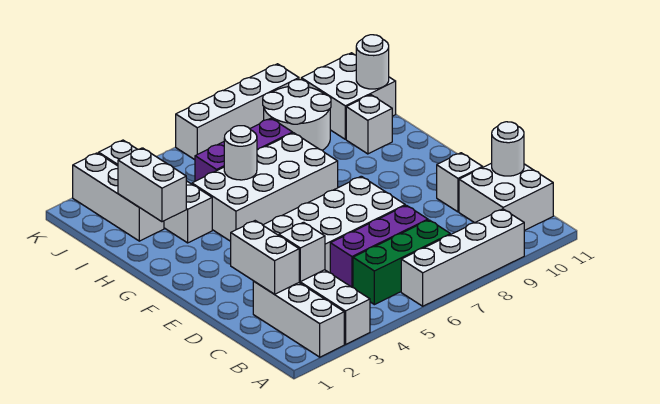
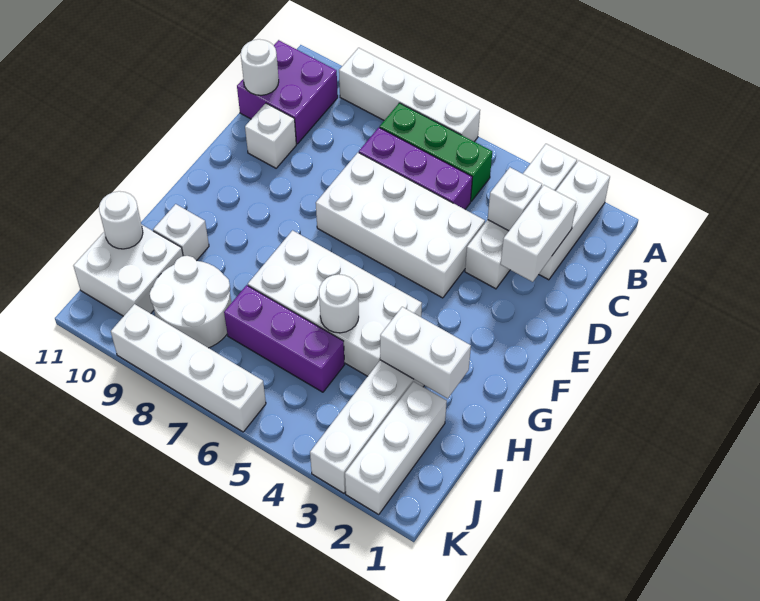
white brick B10:C11 level 1 -> purple brick B10:C11 level 1
white brick H2:I2 level 2 -> white brick H2:H3 level 2

